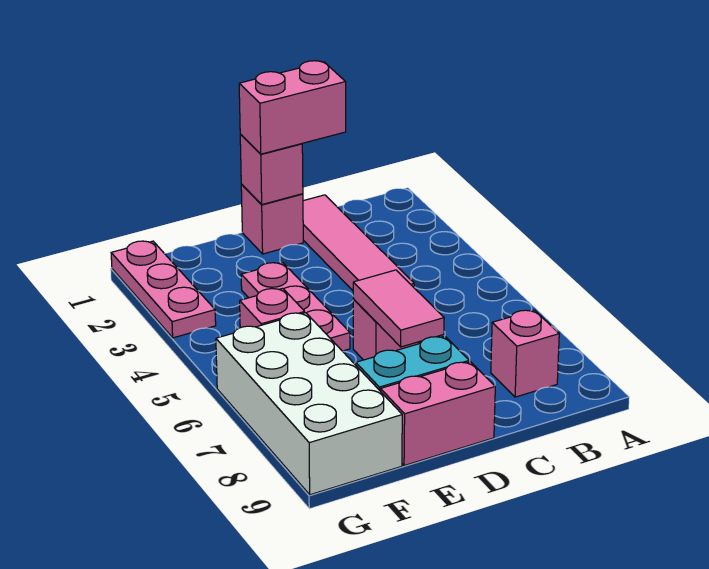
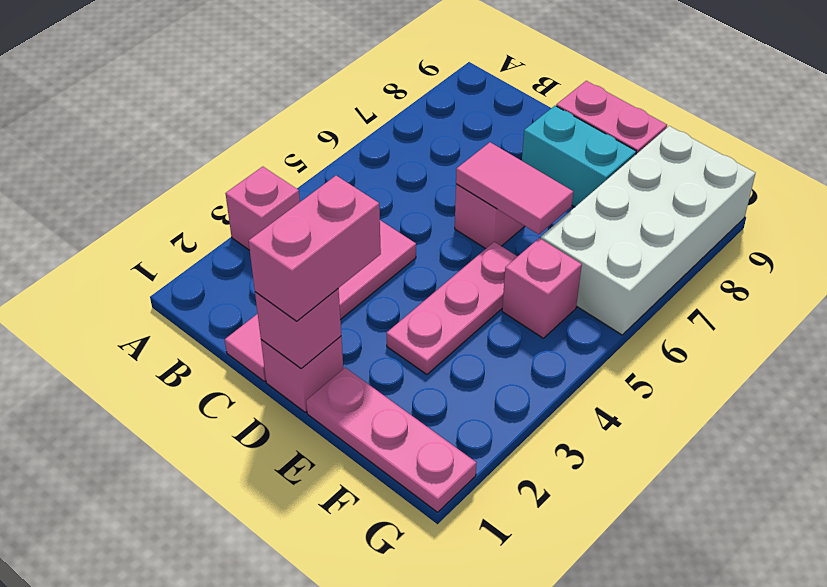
pink brick B8 level 1 -> pink brick A3 level 1
pink brick C1:D1 level 3 -> pink brick D1:D2 level 3
pink tile D6:D7 level 2 -> pink tile D6:E6 level 2
pink plate G1:G3 level 1 -> pink plate E1:G1 level 1

